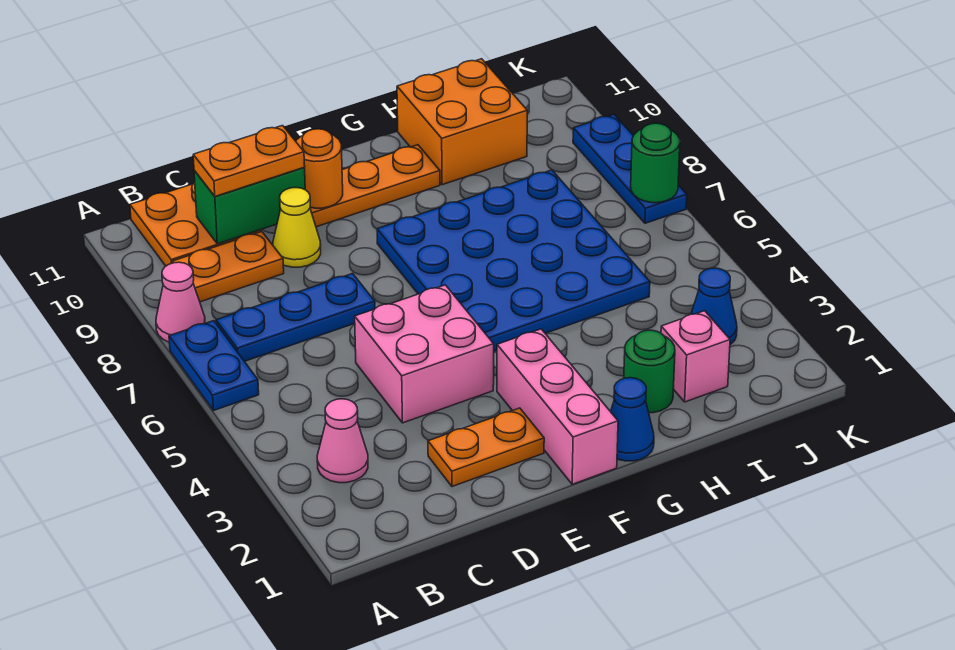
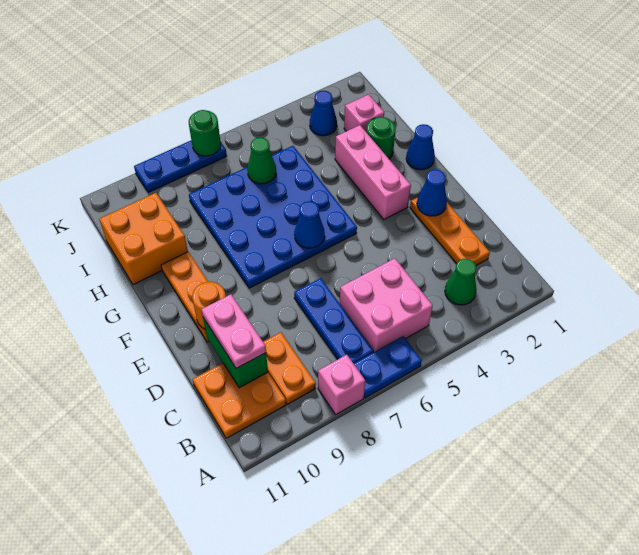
pink cone A8 level 1 -> pink brick A8 level 1
pink cone B3 level 1 -> green cone B3 level 1
orange plate C10:D10 level 3 -> pink plate C10:D10 level 3
orange plate D2:E2 level 1 -> orange plate C2:E2 level 1
pink brick D4:E5 level 1 -> pink brick B5:C6 level 1
yellow cone D9 level 1 -> none
none -> blue cone E2 level 2
pink brick F1:F3 level 1 -> pink brick F3:H3 level 1
none -> blue cone F6 level 2
none -> green cone I6 level 2

